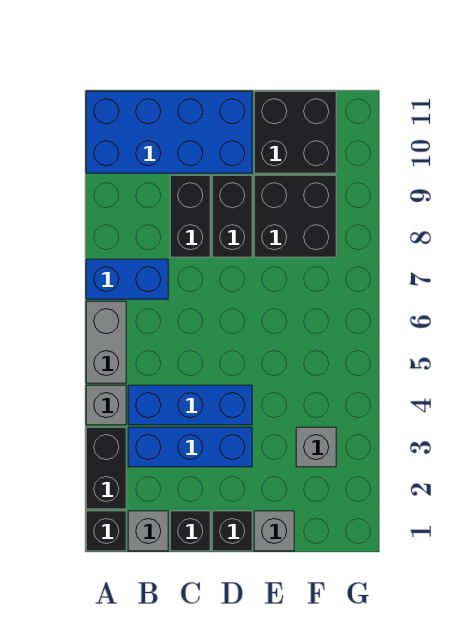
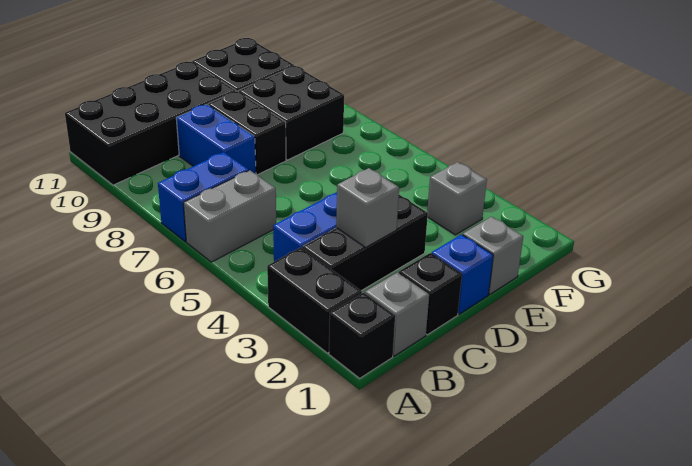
grey brick A4 level 1 -> grey brick C3 level 2
grey brick A5:A6 level 1 -> grey brick A6:B6 level 1
blue brick A10:D11 level 1 -> black brick A10:D11 level 1
blue brick B3:D3 level 1 -> black brick B3:D3 level 1
black brick C8:C9 level 1 -> blue brick C8:C9 level 1
black brick D1 level 1 -> blue brick D1 level 1

